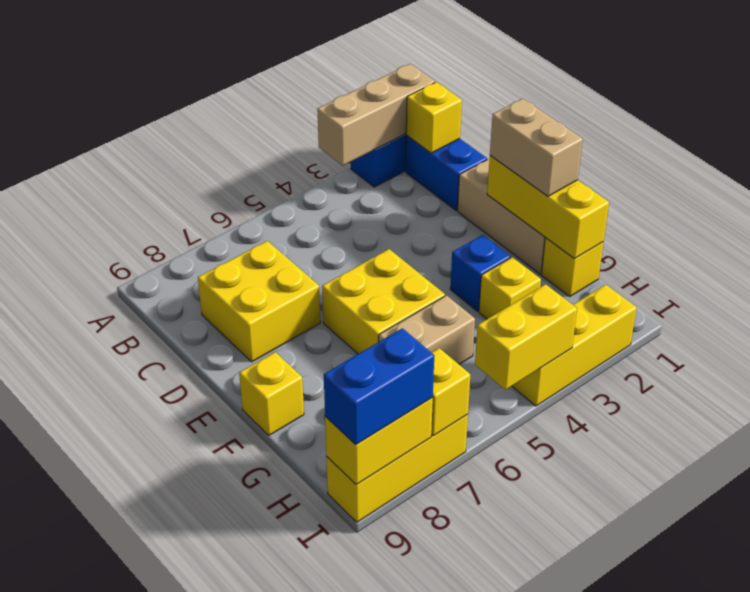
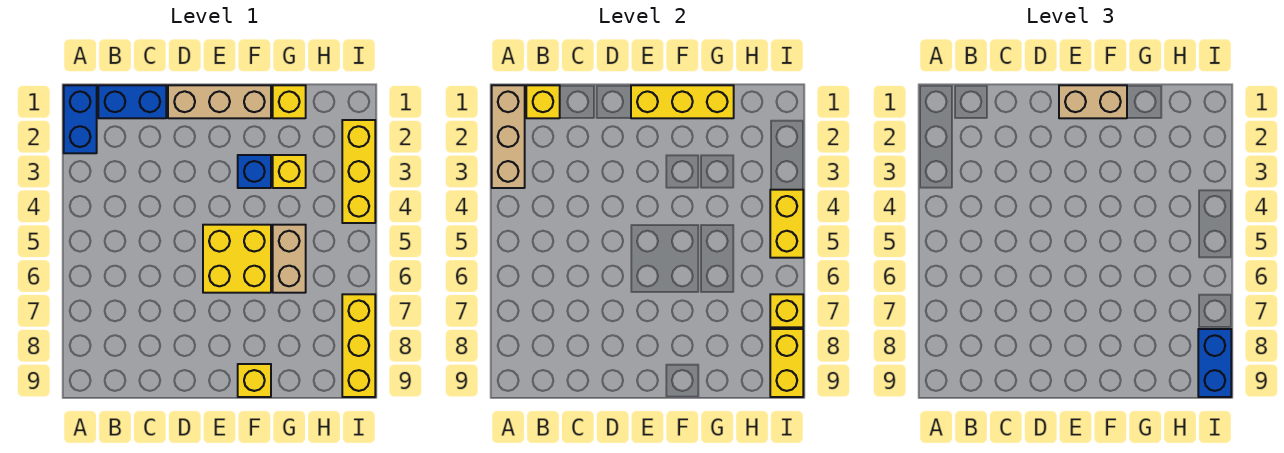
yellow brick C7:D8 level 1 -> none

